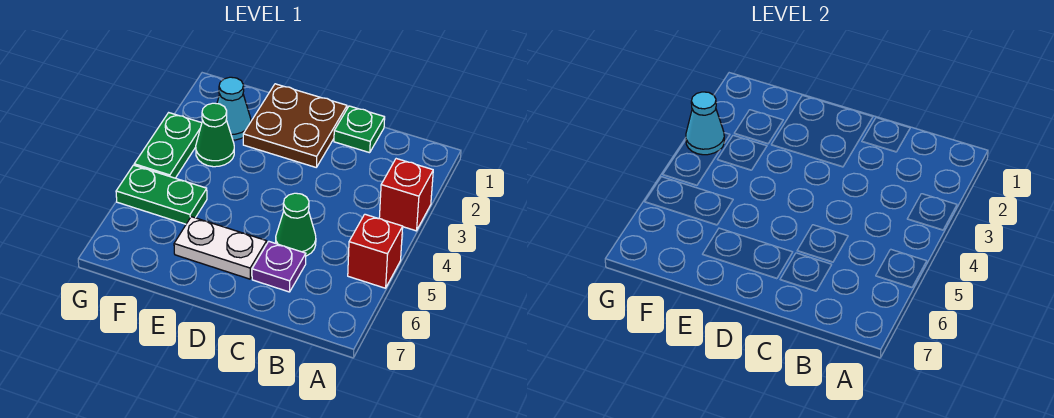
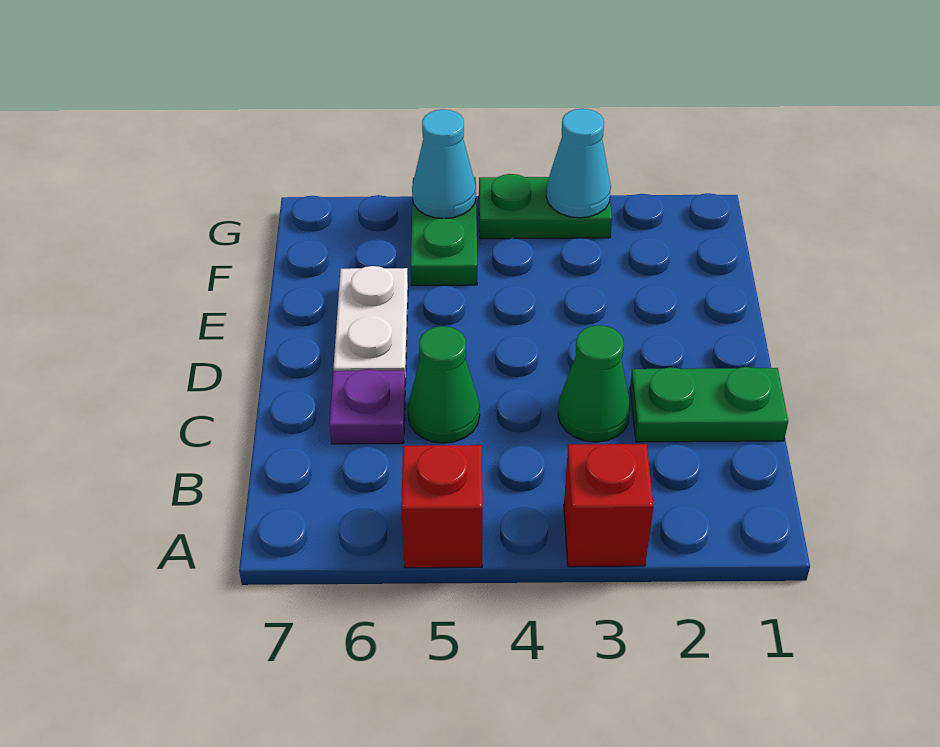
green plate C1 level 1 -> green plate C1:C2 level 1
brown plate D1:E2 level 1 -> none
cyan cone F2 level 1 -> cyan cone G5 level 2
green cone F3 level 1 -> green cone C3 level 1

